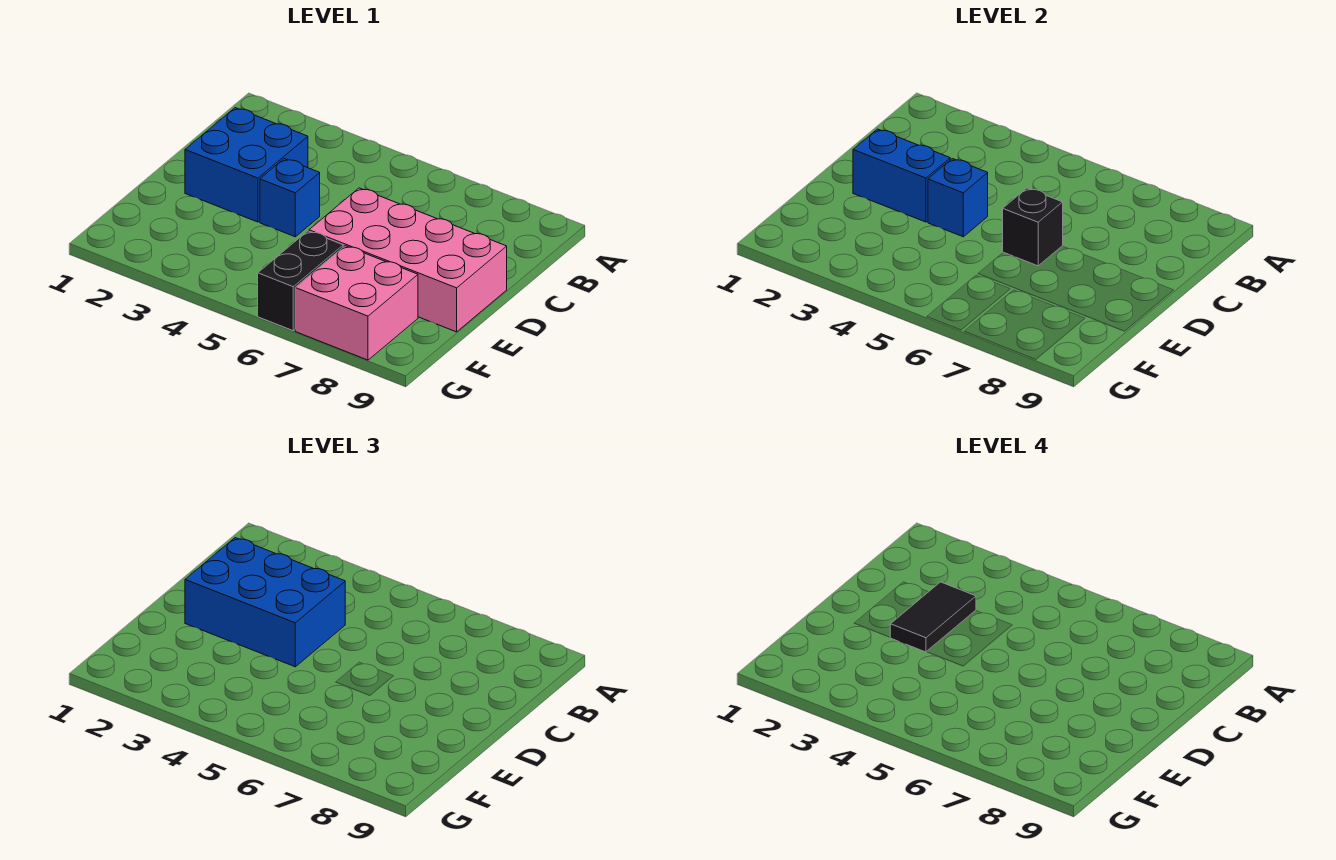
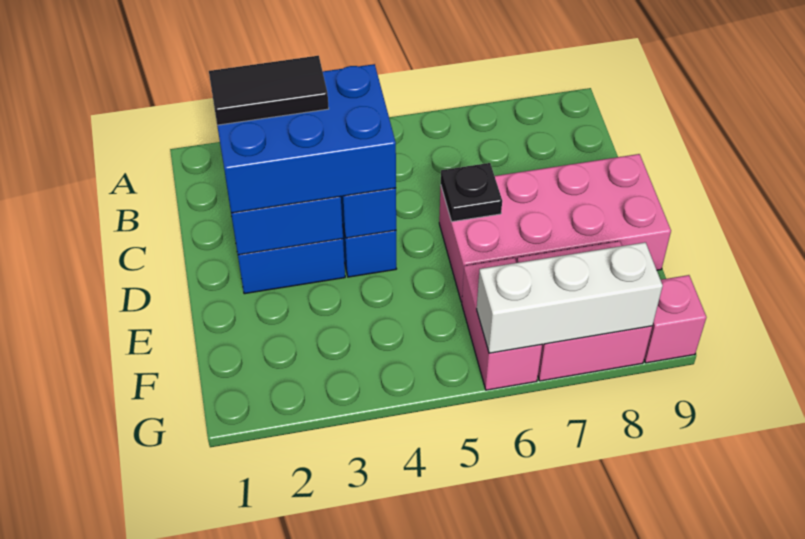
black tile C3:D3 level 4 -> black tile C2:C3 level 4
black brick D6 level 2 -> black plate D6 level 2
black brick F6:G6 level 1 -> pink brick F6:G6 level 1
none -> white brick G6:G8 level 2
none -> pink brick G9 level 1

